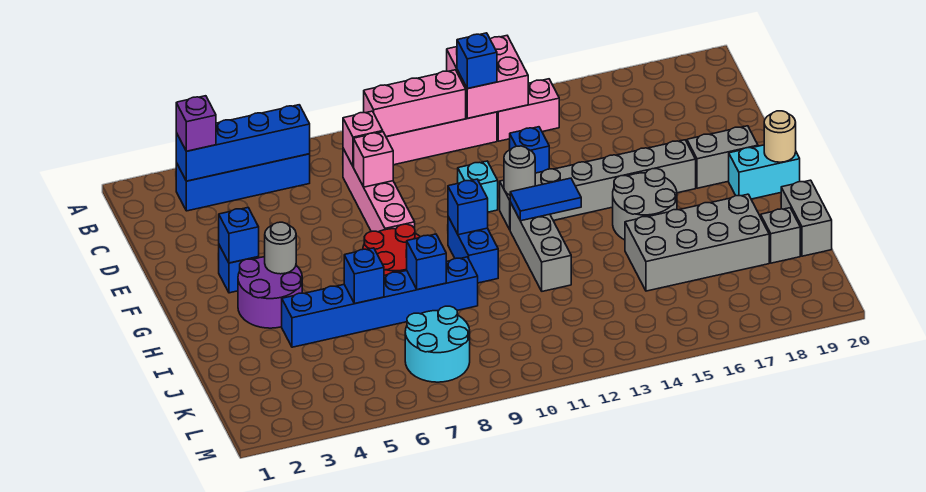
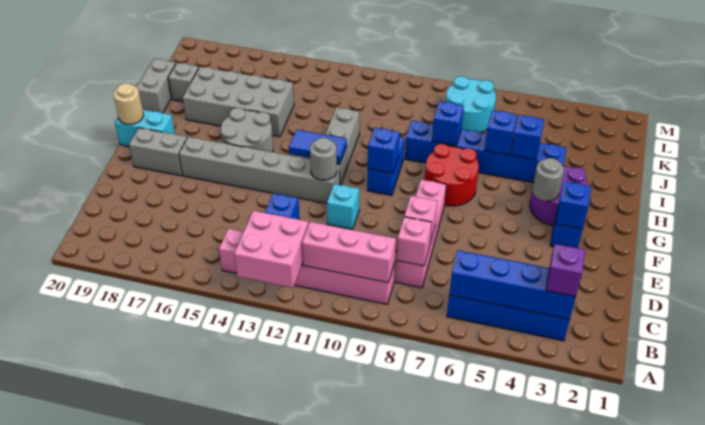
blue brick B12 level 3 -> blue brick I5 level 2

